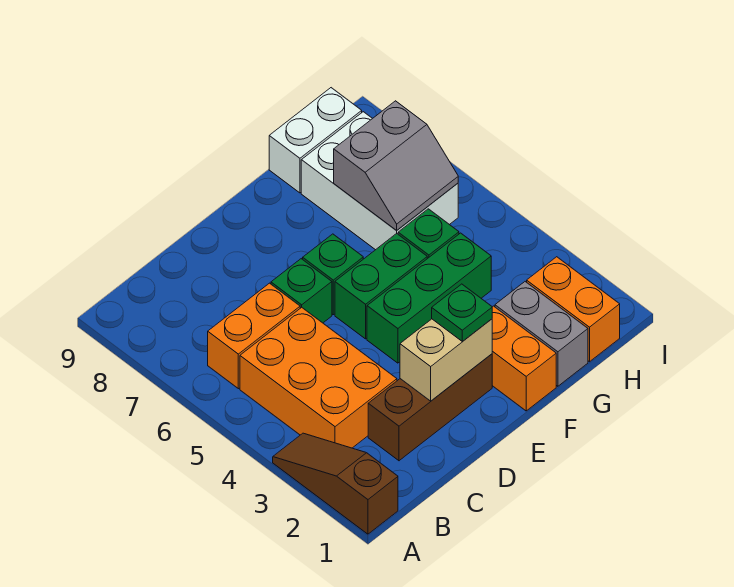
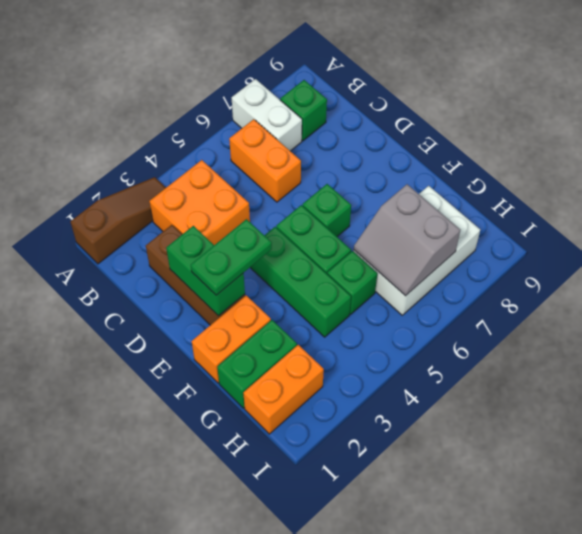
orange brick B3:C5 level 1 -> orange brick B3:C4 level 1
tan brick D2:E2 level 2 -> green brick D2:E2 level 2
green brick D6 level 1 -> green brick B8 level 1
green plate E2 level 3 -> green plate E2:E3 level 3
grey brick G1:G2 level 1 -> green brick G1:G2 level 1
white brick G9:H9 level 1 -> white brick A7:B7 level 1

